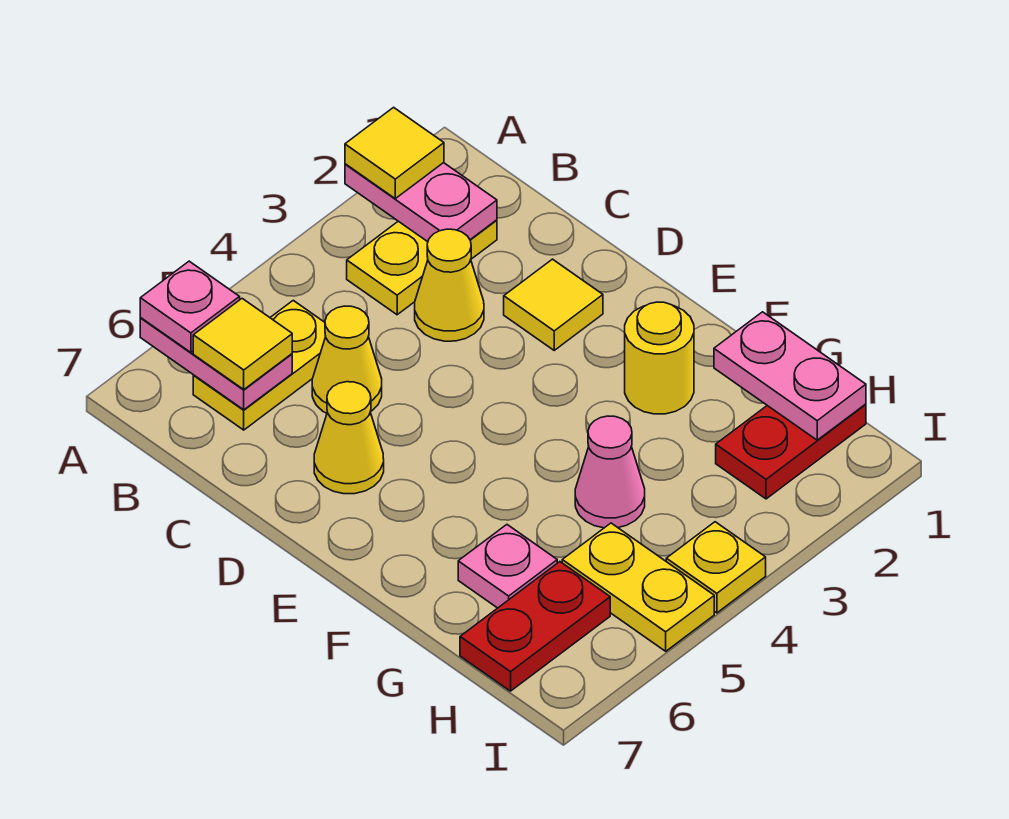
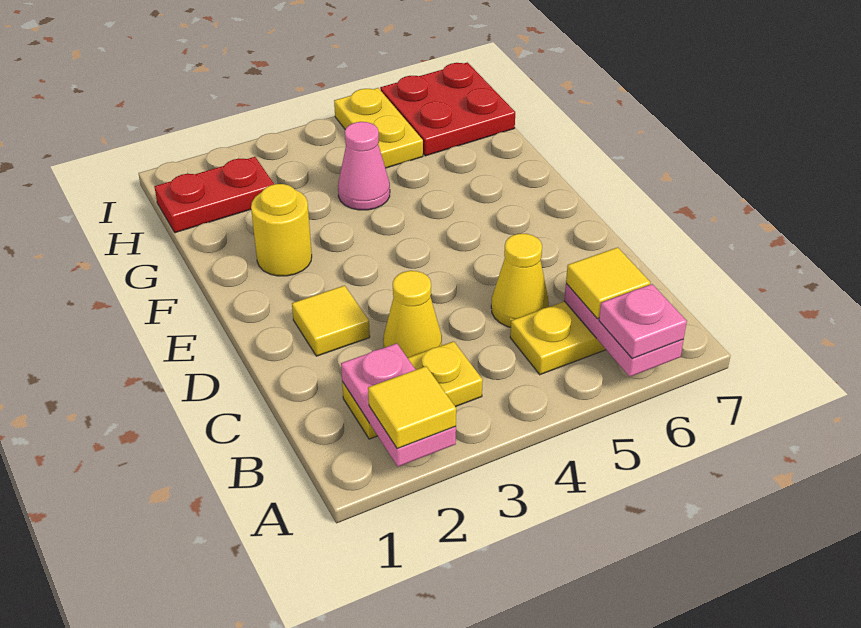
yellow cone D6 level 1 -> none
pink plate G1:H1 level 2 -> none
pink plate G6 level 1 -> none
red plate H6:H7 level 1 -> red plate H6:I7 level 1
yellow plate I4 level 1 -> none

